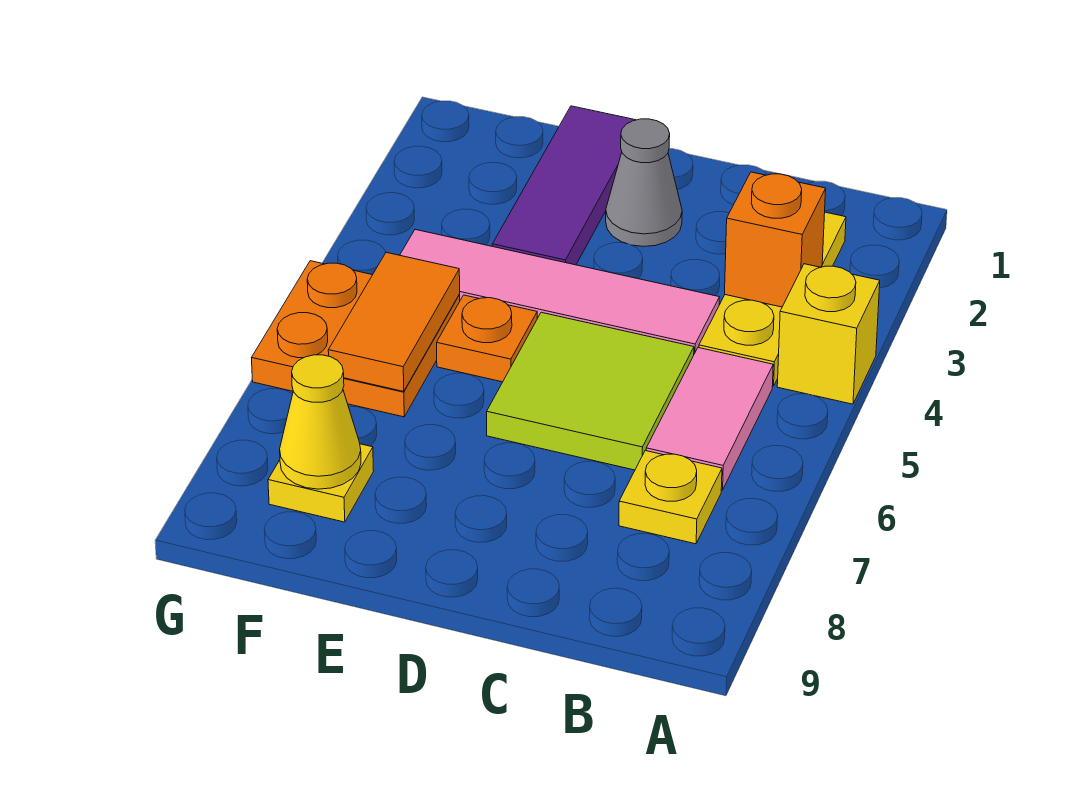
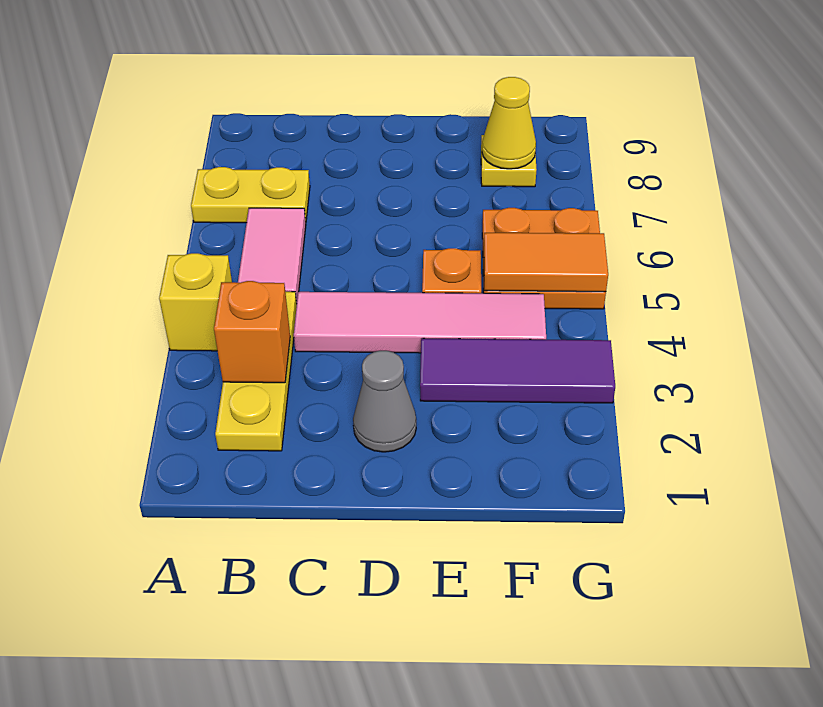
yellow plate B7 level 1 -> yellow plate A7:B7 level 1
lime tile C5:D6 level 1 -> none
purple tile E1:E3 level 1 -> purple tile E3:G3 level 1
orange tile F5:F6 level 2 -> orange tile F5:G5 level 2

